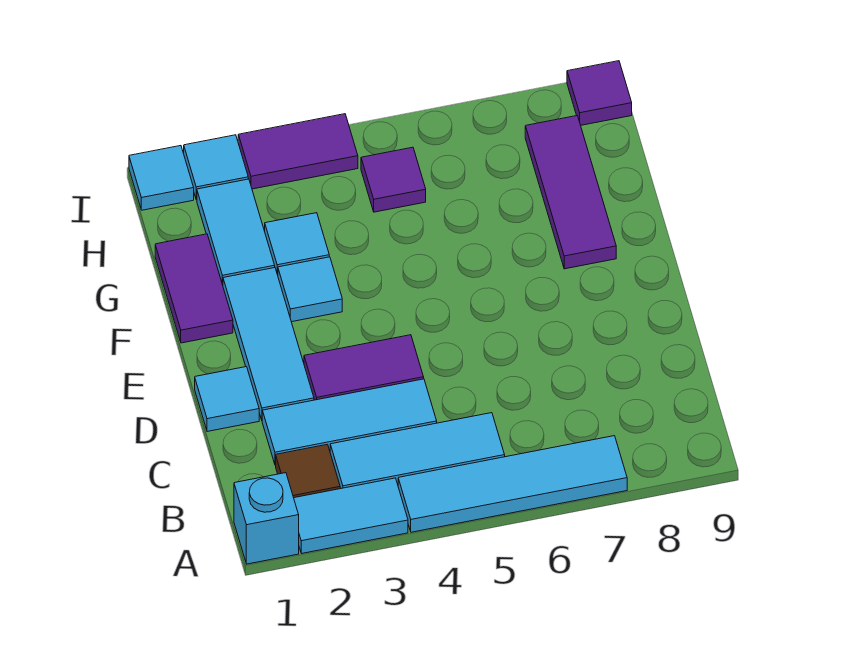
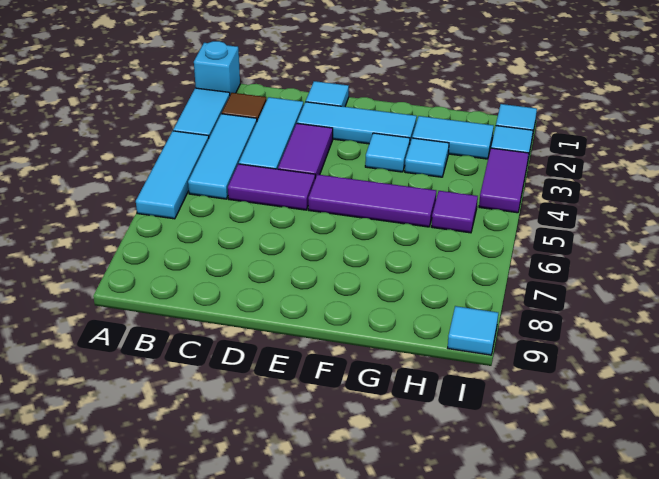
cyan tile A4:A7 level 1 -> cyan tile A4:A6 level 1
purple tile F1:G1 level 1 -> purple tile C5:D5 level 1
purple tile F8:H8 level 1 -> purple tile E5:G5 level 1
purple tile I9 level 1 -> cyan tile I9 level 1

